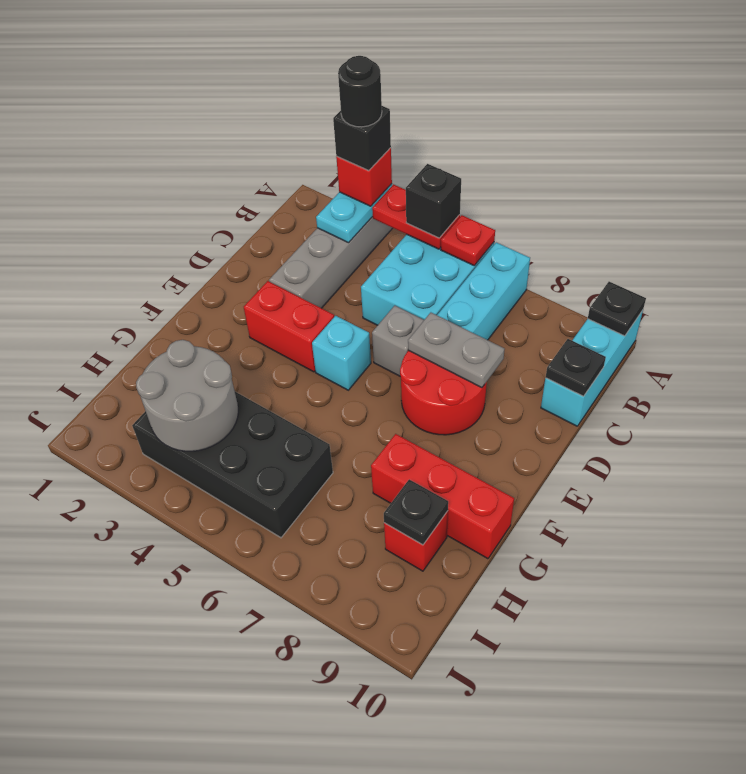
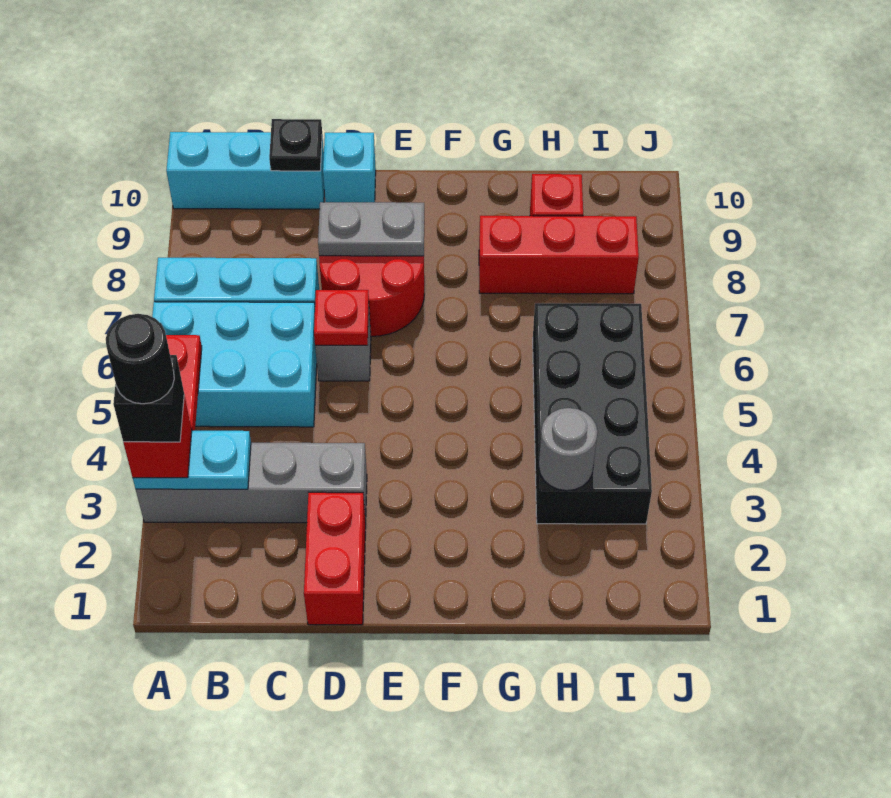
black brick A5 level 3 -> none
red plate A6 level 2 -> red plate D6 level 2
black plate A10 level 2 -> none
grey plate D7:D8 level 2 -> grey plate D8:E8 level 2
red brick E3:E4 level 1 -> red brick D1:D2 level 1
cyan brick E5 level 1 -> cyan brick D10 level 1
red brick G8:G10 level 1 -> red brick G8:I8 level 1
grey round brick H3:I4 level 2 -> grey round brick H3 level 2
black plate H9 level 2 -> none

